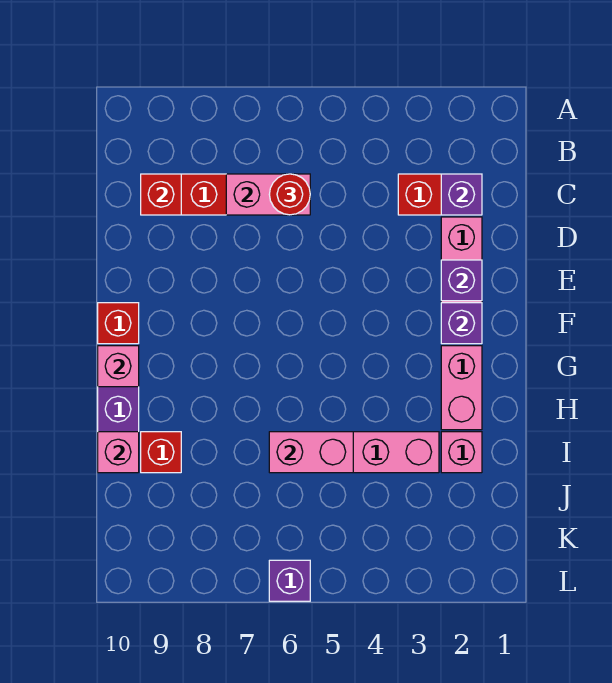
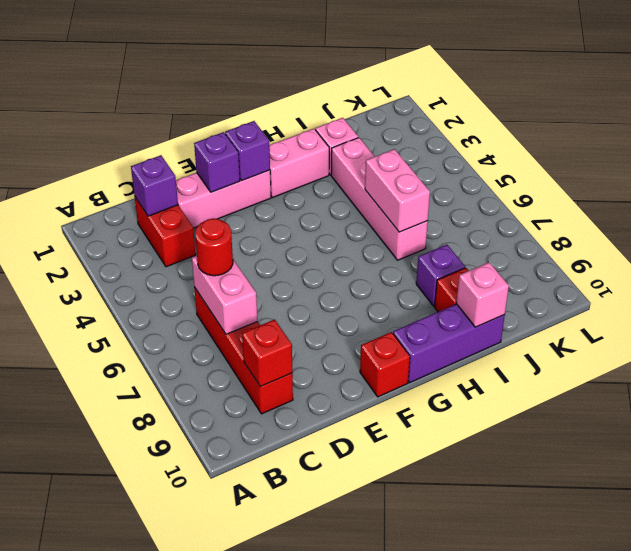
pink brick G10 level 2 -> none
purple brick L6 level 1 -> purple brick I8 level 1

